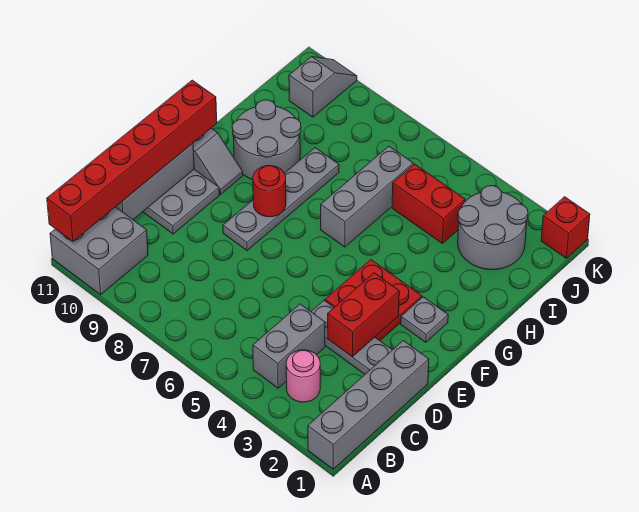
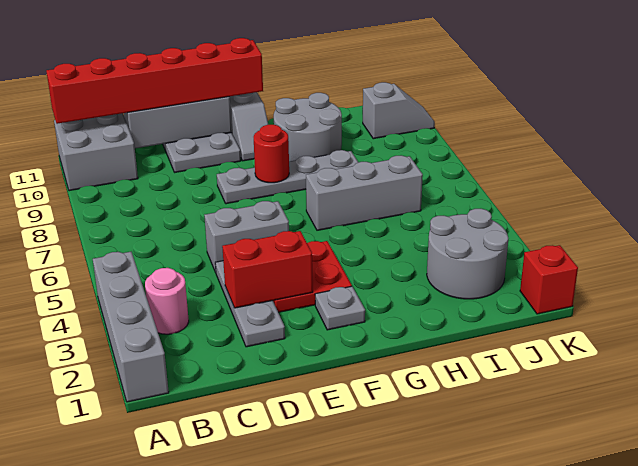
grey brick A1:D1 level 1 -> grey brick A1:A4 level 1
grey brick B4:C4 level 1 -> grey brick D5:E5 level 1
red brick I4:I5 level 1 -> none

